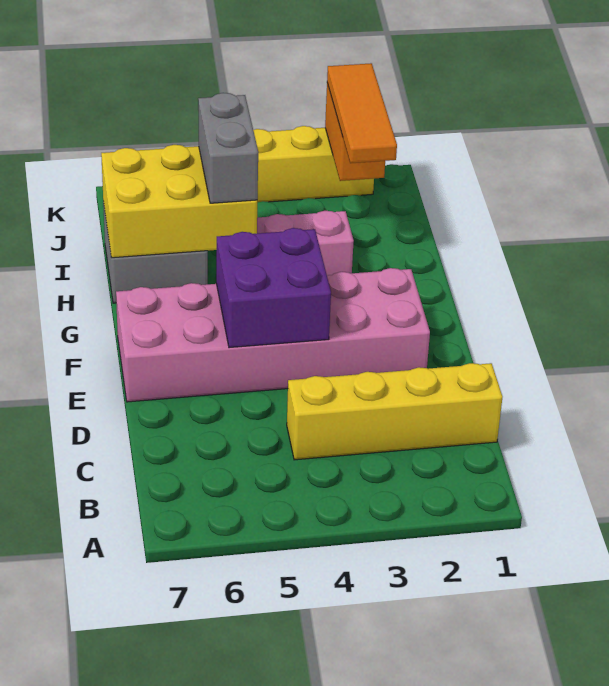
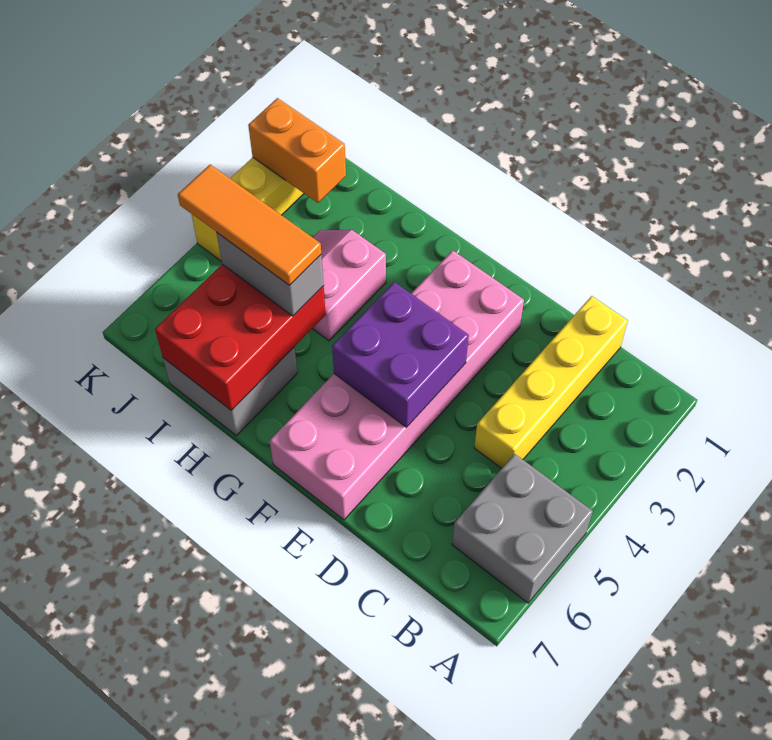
none -> grey brick A5:B6 level 1
yellow brick H5:I7 level 2 -> red brick H5:I7 level 2
orange tile I2:K2 level 3 -> orange tile H5:J5 level 4

